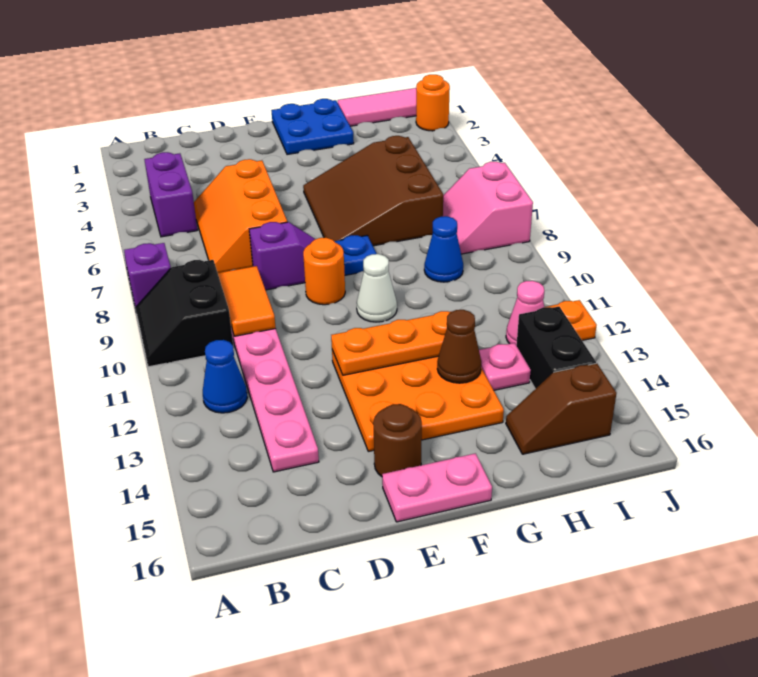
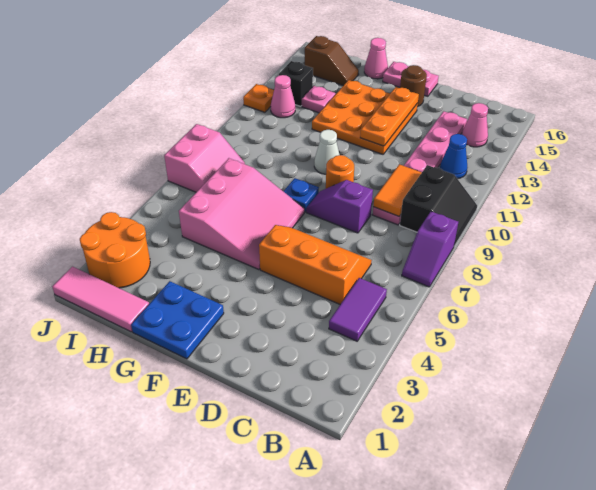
purple brick B4:B5 level 1 -> purple tile B4:B5 level 1
none -> pink cone B14 level 1
orange slope C5:D7 level 1 top D -> orange slope C5:E6 level 1 top 5
orange plate E12:G12 level 2 -> orange plate E12:E14 level 2
brown slope F5:H7 level 1 top H -> pink slope F5:H7 level 1 top H
brown cone G13 level 2 -> none
none -> pink cone G16 level 1
blue cone H9 level 1 -> none
black brick I13:I14 level 1 -> black brick I13 level 1
orange round brick J2 level 1 -> orange round brick I2:J3 level 1

